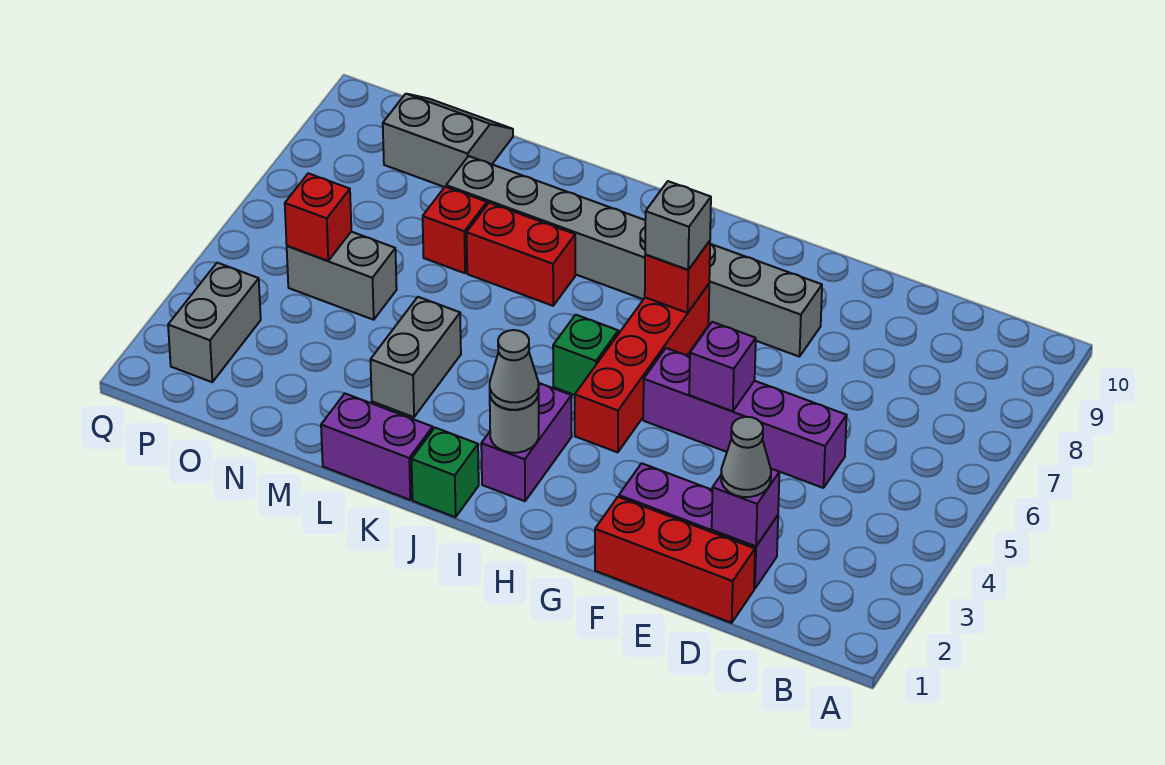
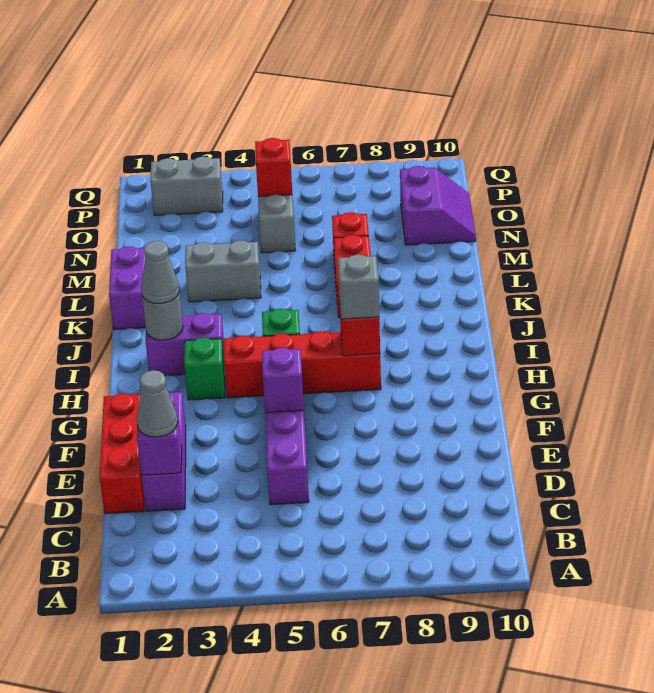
grey brick F8:M8 level 1 -> none
green brick J1 level 1 -> green brick H3 level 1
grey slope N9:O10 level 1 top 9 -> purple slope N9:O10 level 1 top 9

